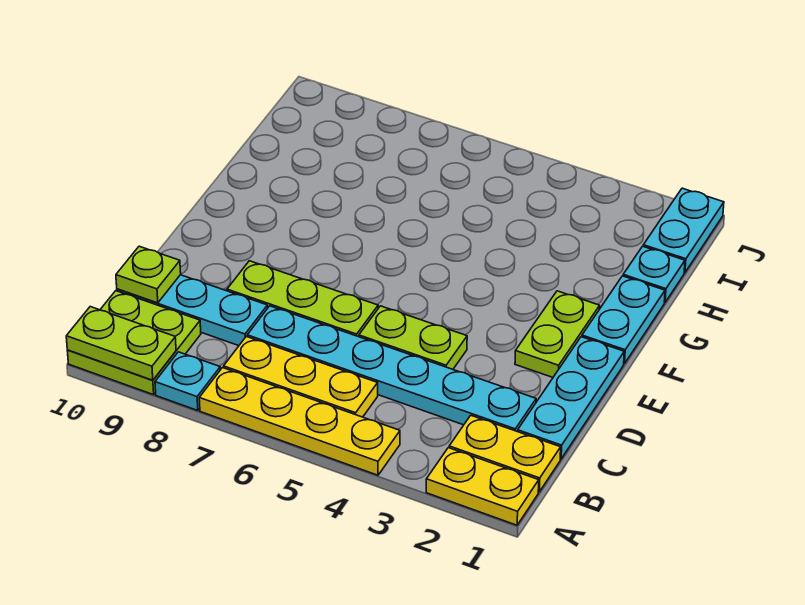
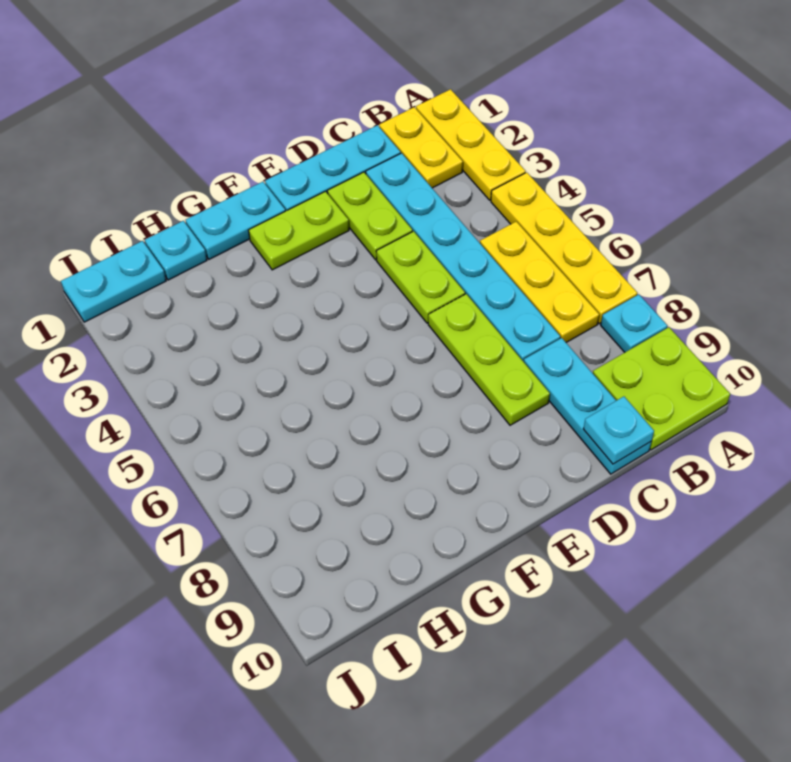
yellow plate A1:A2 level 1 -> yellow plate A1:A3 level 1
lime plate A9:A10 level 2 -> lime plate D2:D3 level 1
lime plate C10 level 2 -> cyan plate C10 level 2

